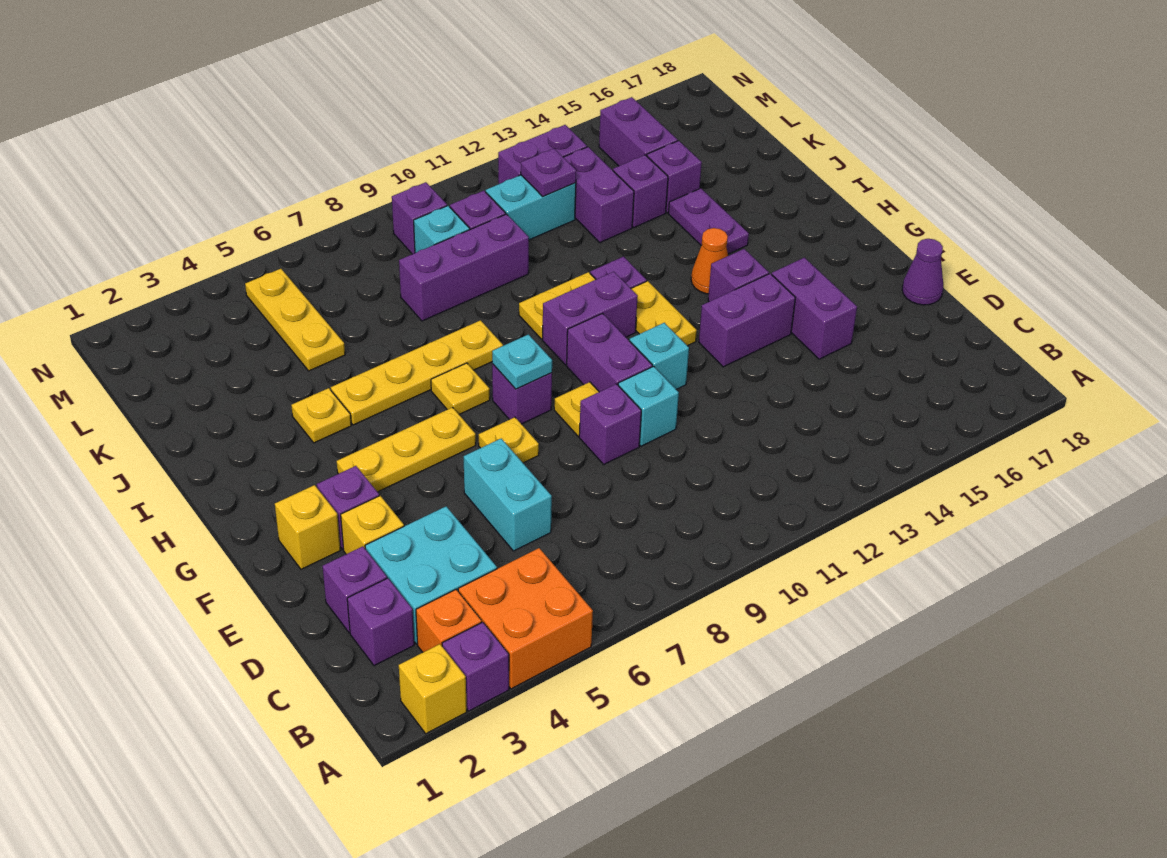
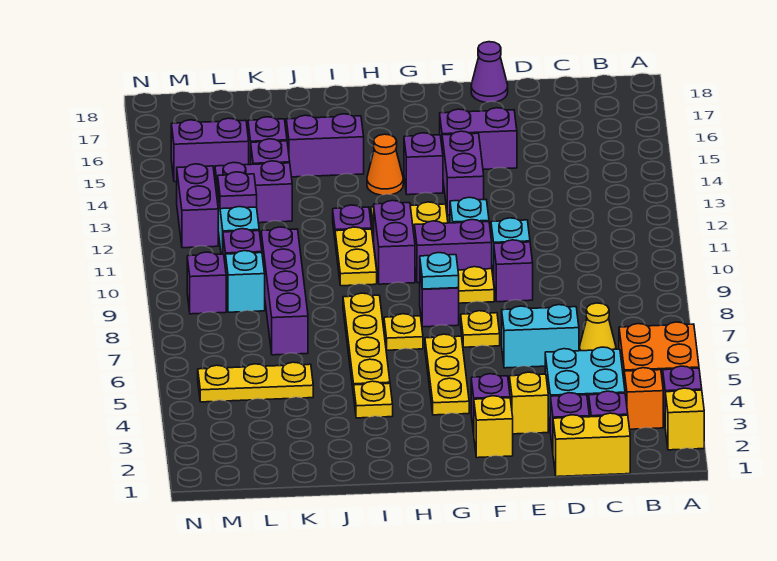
none -> yellow brick C1:D1 level 1
none -> yellow cone C6 level 1
purple plate I15:J15 level 1 -> purple brick I15:J15 level 1
purple brick K8:K10 level 1 -> purple brick K7:K10 level 1

